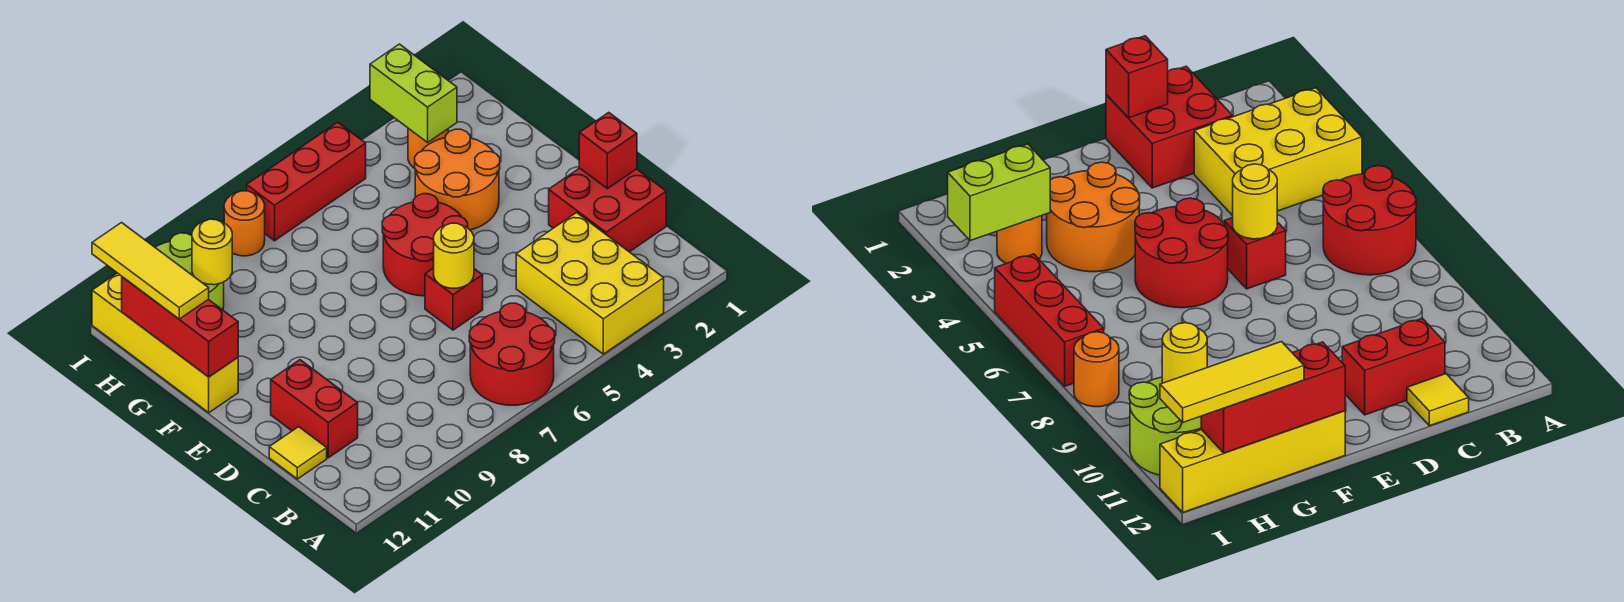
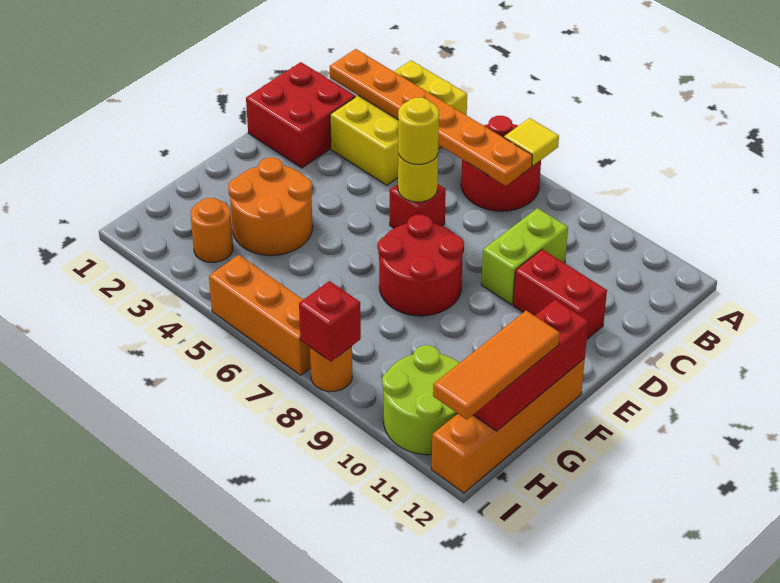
none -> orange plate B2:B7 level 2
red brick C11:D11 level 1 -> red brick D10:D11 level 1
yellow tile C12 level 1 -> yellow tile A7 level 2
red brick D1 level 2 -> red brick I8 level 2
red round brick E5:F6 level 1 -> red round brick E7:F8 level 1
yellow brick F12:I12 level 1 -> orange brick F12:I12 level 1
yellow tile G12:I12 level 3 -> orange tile G12:I12 level 3
lime brick H3:I3 level 2 -> lime brick C9:D9 level 1
yellow round brick H10 level 2 -> yellow round brick D6 level 3
red brick I5:I7 level 1 -> orange brick I5:I7 level 1

